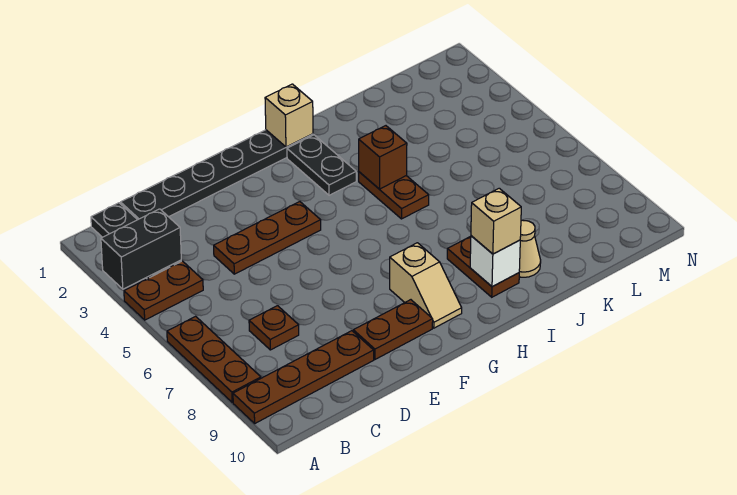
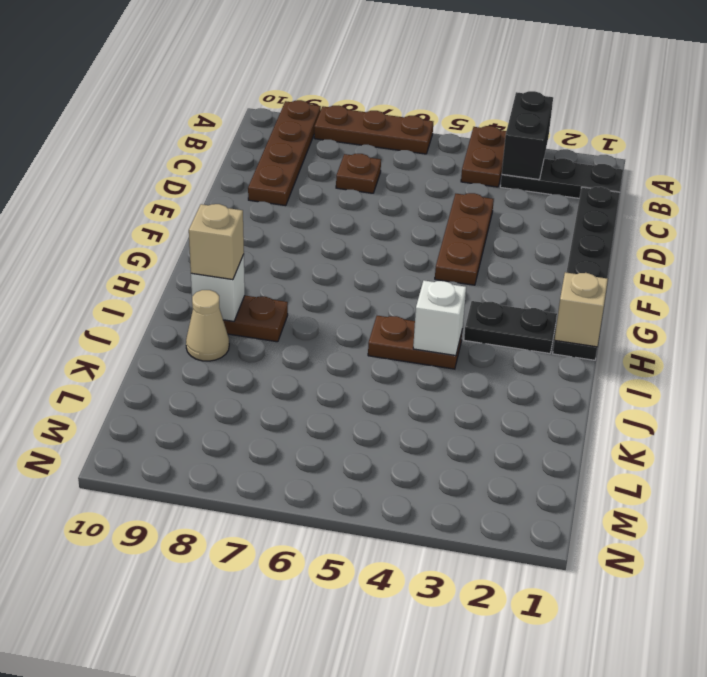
brown plate E9:F9 level 1 -> none
tan slope G8:G9 level 1 top 8 -> none
brown brick I4 level 2 -> white brick I4 level 2

